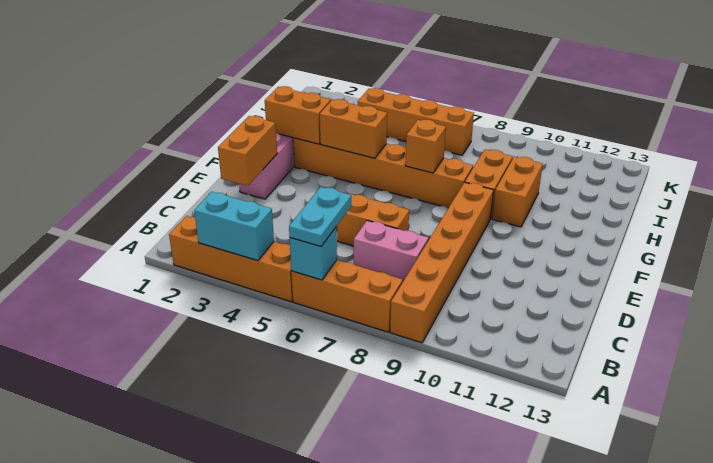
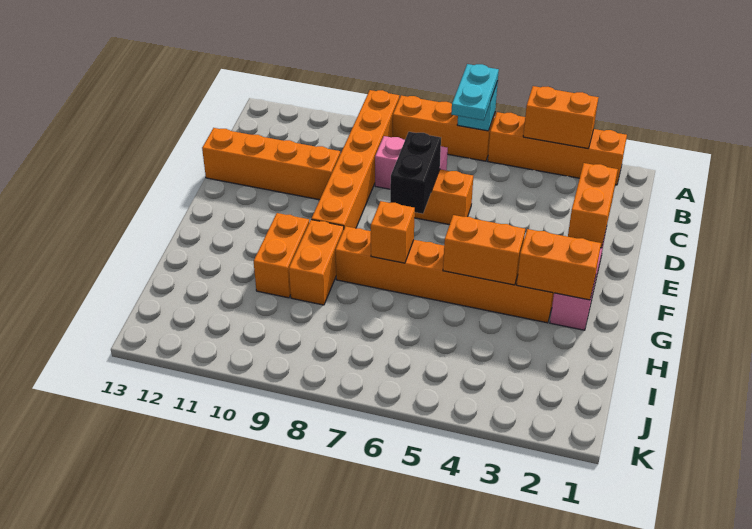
cyan brick A3:A4 level 2 -> orange brick A3:A4 level 2
none -> black brick D7:E7 level 2
orange brick J4:J7 level 1 -> orange brick D10:D13 level 1

